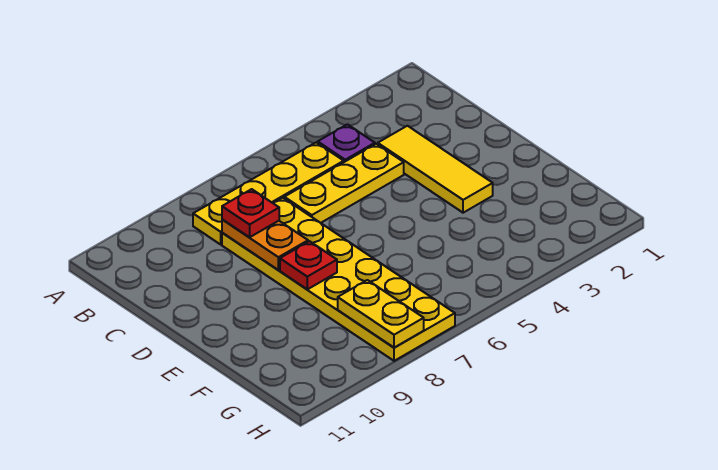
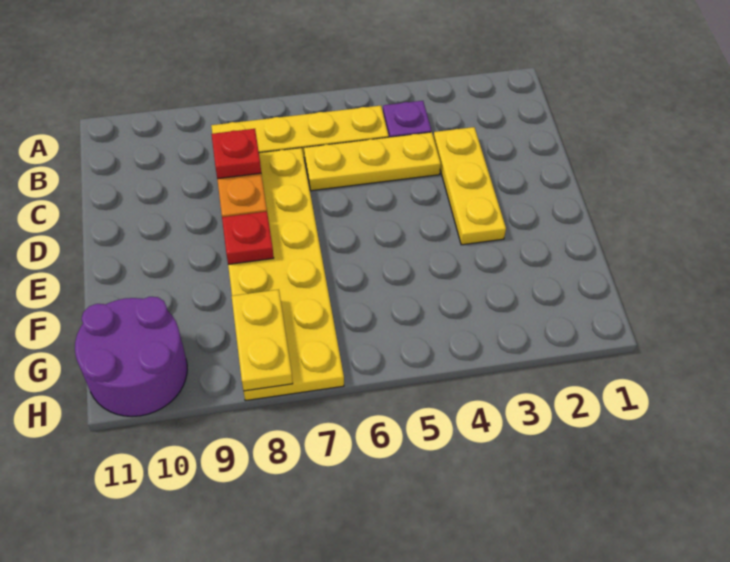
yellow tile C3:E3 level 1 -> yellow plate C3:E3 level 1
none -> purple round brick G10:H11 level 1

